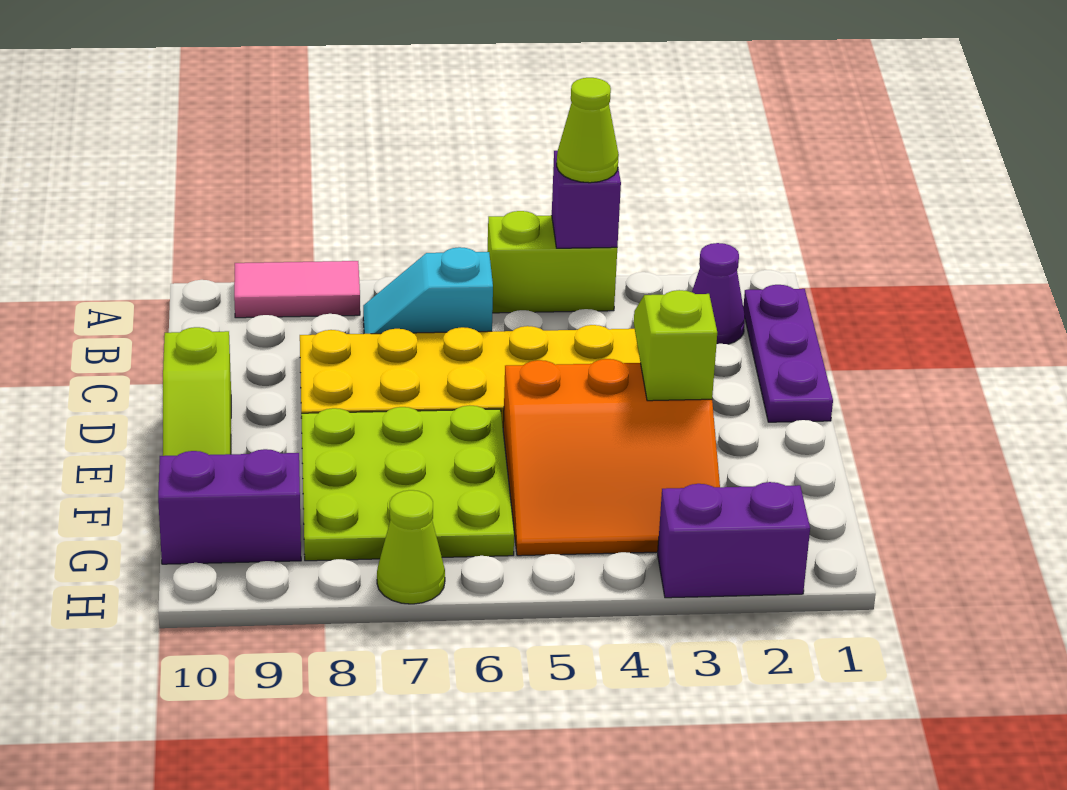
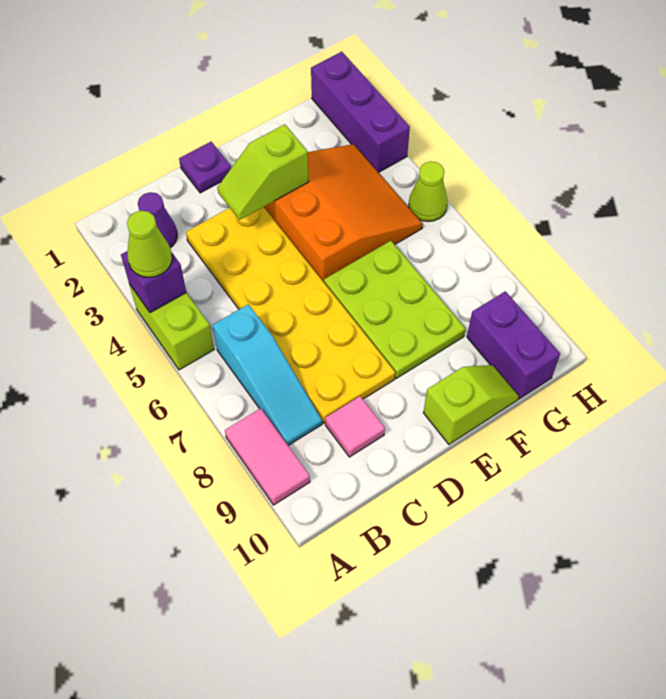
purple plate B1:D1 level 1 -> purple plate D1 level 1
cyan slope B6:B7 level 1 top 6 -> cyan slope B6:B8 level 1 top 6
none -> pink tile C9 level 1
lime slope D10:F10 level 1 top D -> lime slope E10:F10 level 1 top E
lime plate E6:G8 level 1 -> lime plate E6:F8 level 1
purple brick H2:H3 level 1 -> purple brick H1:H3 level 1
lime cone H7 level 1 -> lime cone H5 level 1

